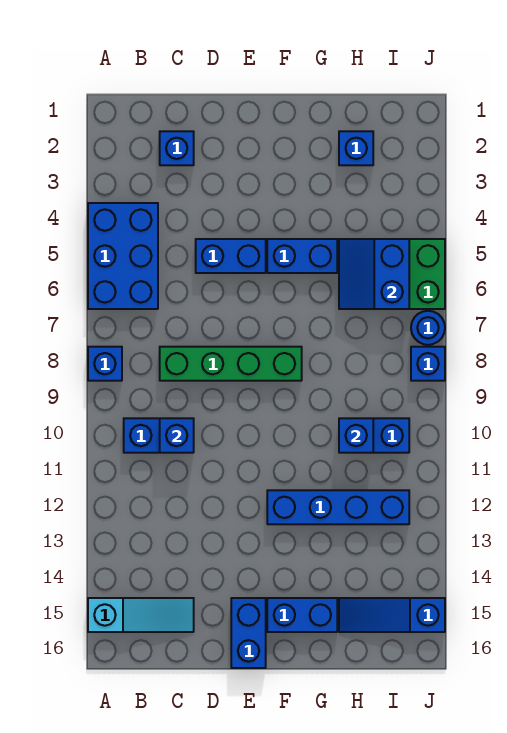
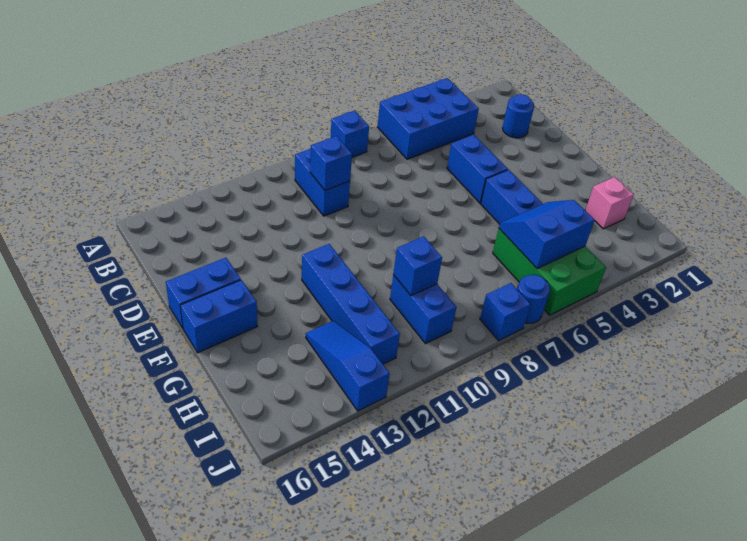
cyan slope A15:C15 level 1 top A -> none
blue brick C2 level 1 -> blue round brick C2 level 1
green brick C8:F8 level 1 -> none
blue brick F15:G15 level 1 -> blue brick F15:F16 level 1
blue brick H2 level 1 -> pink brick H2 level 1
blue slope H15:J15 level 1 top J -> blue slope H13:J13 level 1 top J

